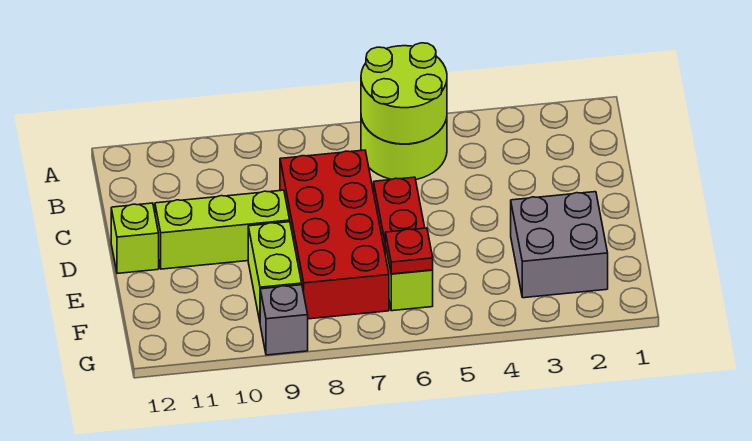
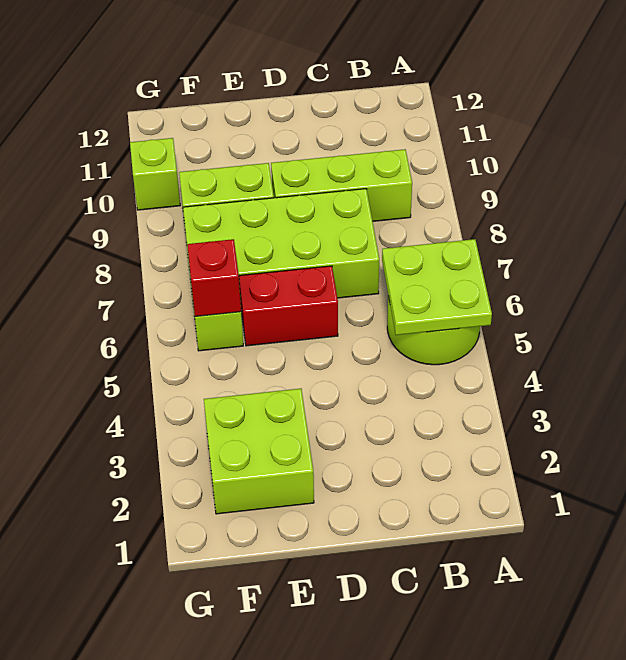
lime round brick A5:B6 level 2 -> lime plate A5:B6 level 2
red brick C7:F8 level 1 -> lime brick C7:F8 level 1
lime brick D9:D11 level 1 -> lime brick B9:D9 level 1
lime brick D12 level 1 -> lime brick G10 level 1
grey brick E2:F3 level 1 -> lime brick E2:F3 level 1
red plate F6 level 2 -> red brick F6 level 2
grey brick G9 level 1 -> none

